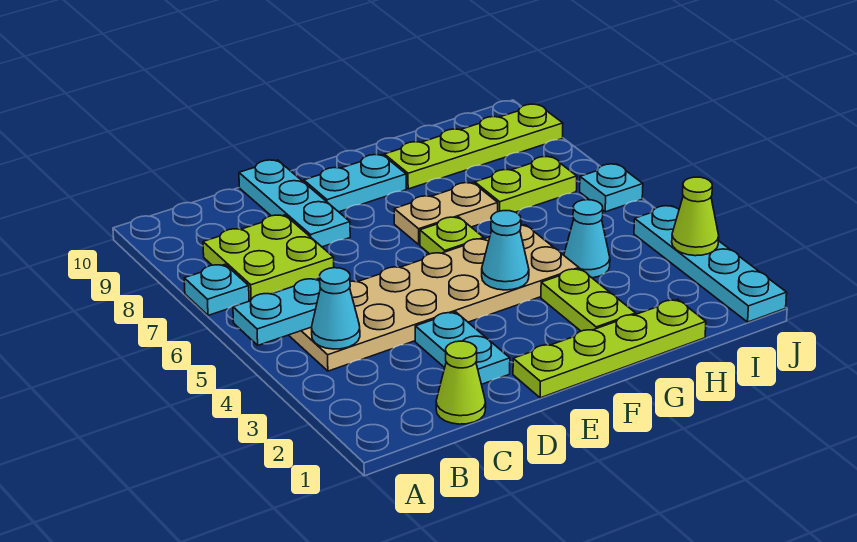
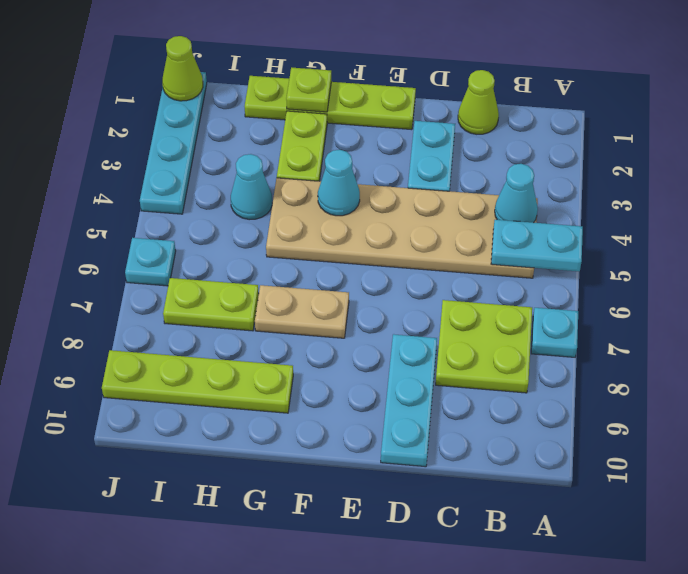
cyan plate E9:F9 level 1 -> none
lime plate F6 level 1 -> lime plate G1 level 2
lime cone J3 level 2 -> lime cone J1 level 2

